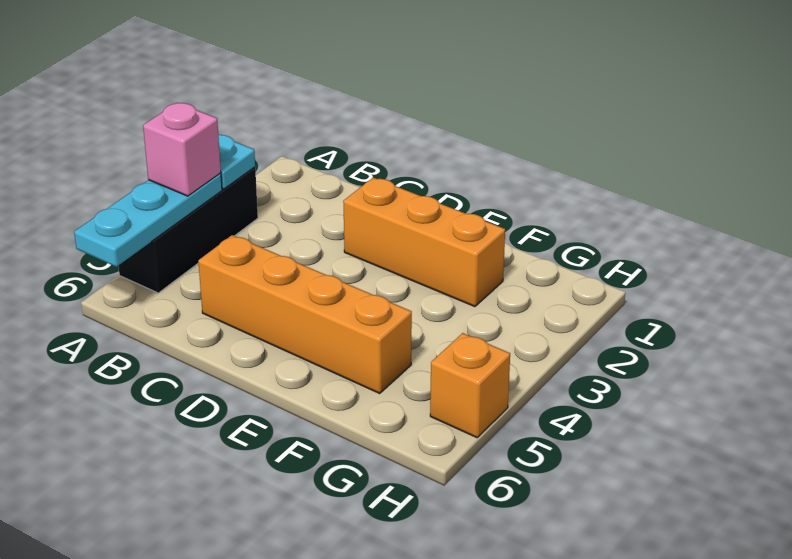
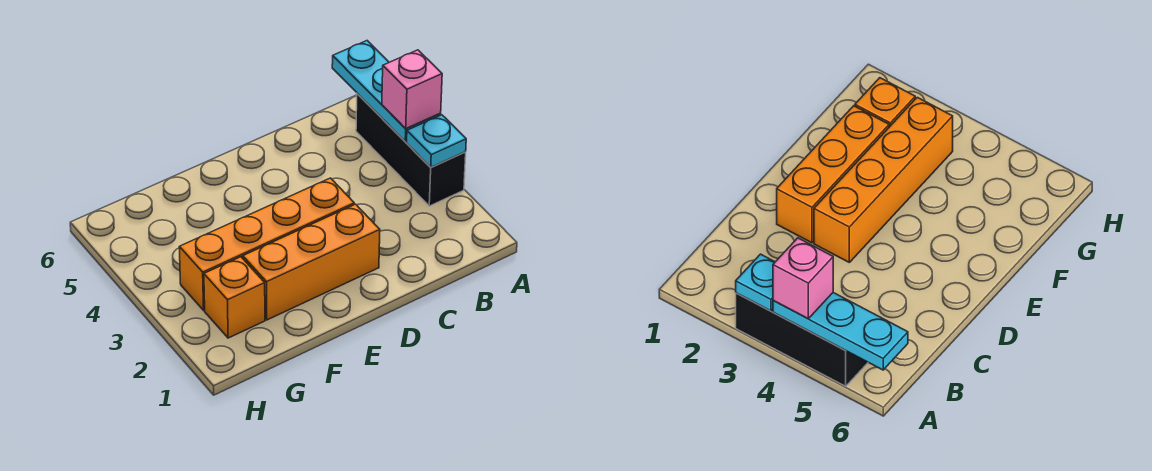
orange brick C5:F5 level 1 -> orange brick D3:G3 level 1
orange brick H5 level 1 -> orange brick G2 level 1

